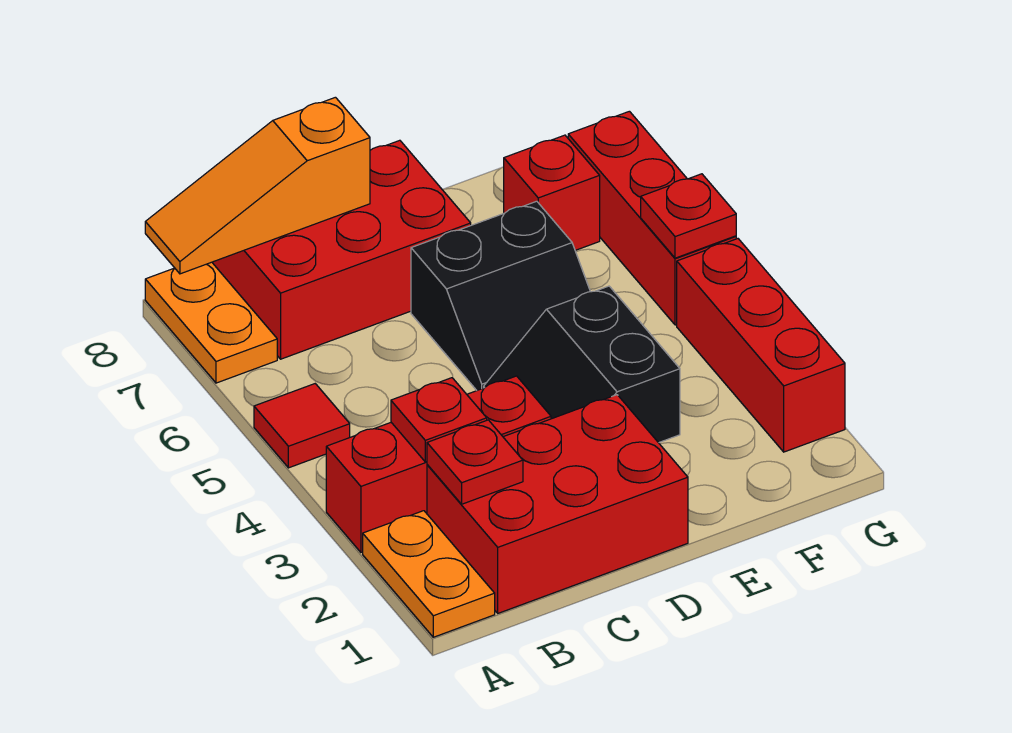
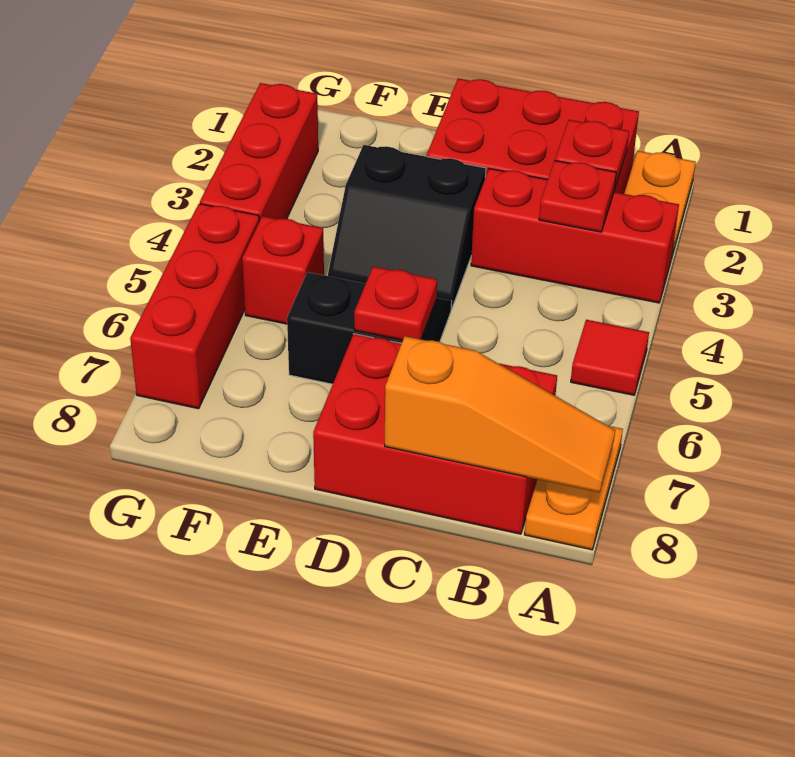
black slope D3:E4 level 1 top E -> black slope D3:E4 level 1 top 3
red brick F7 level 1 -> red brick F5 level 1
red plate G5 level 2 -> red plate D6 level 2

